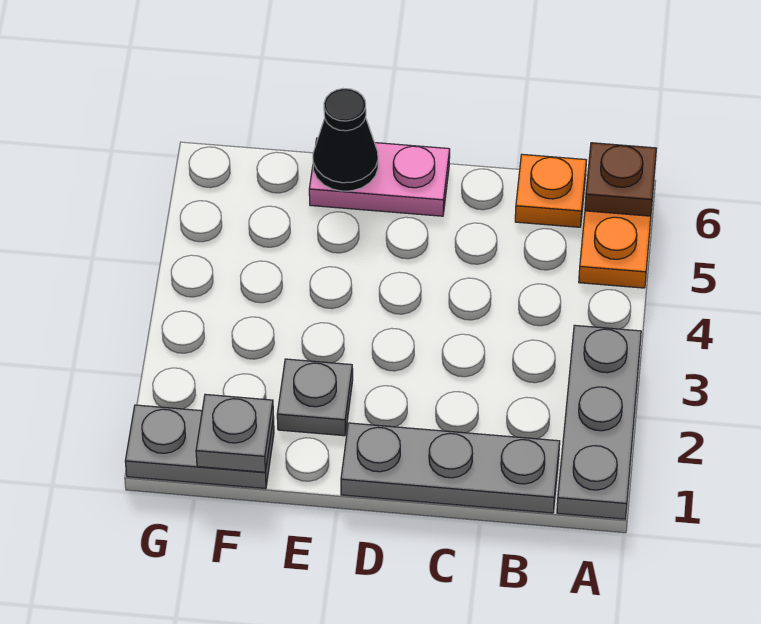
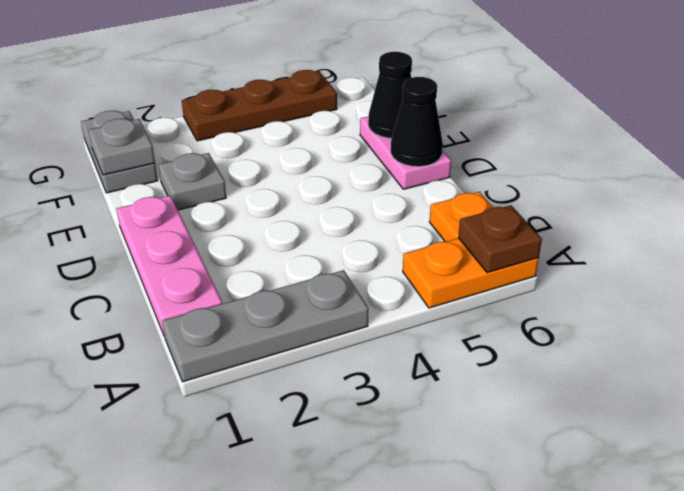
grey plate B1:D1 level 1 -> pink plate B1:D1 level 1
none -> black cone D6 level 2
none -> brown plate G3:G5 level 1

